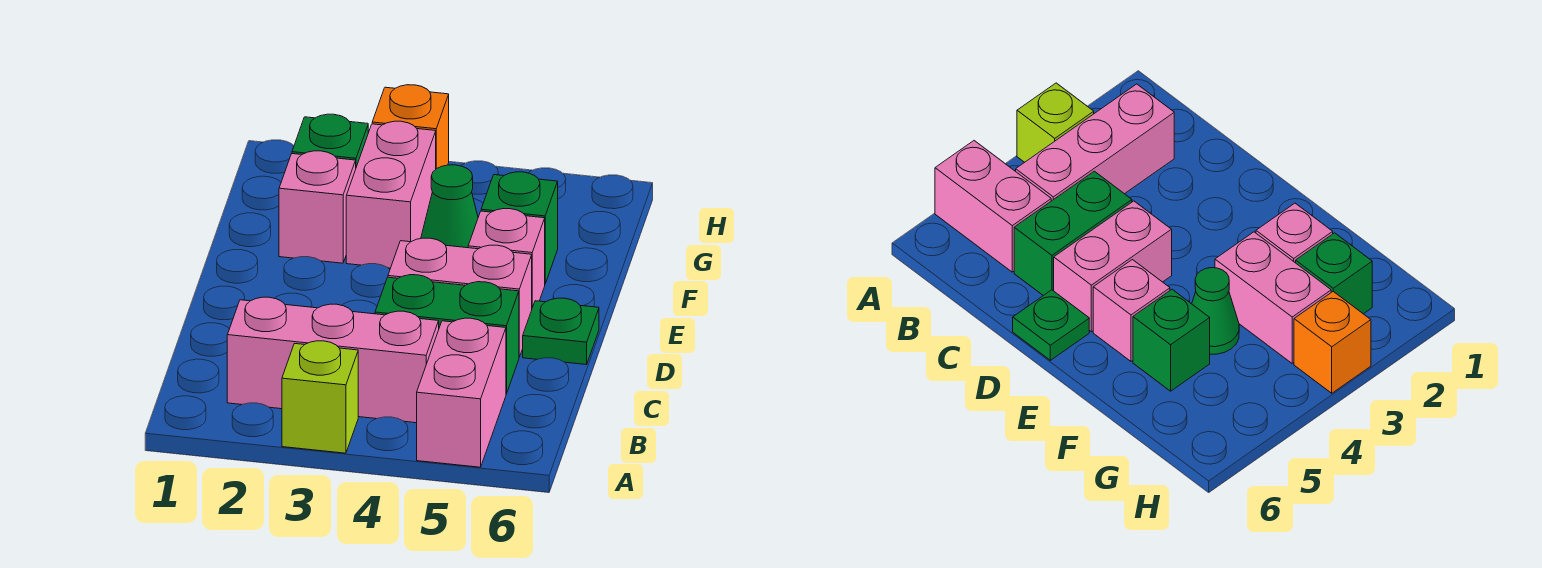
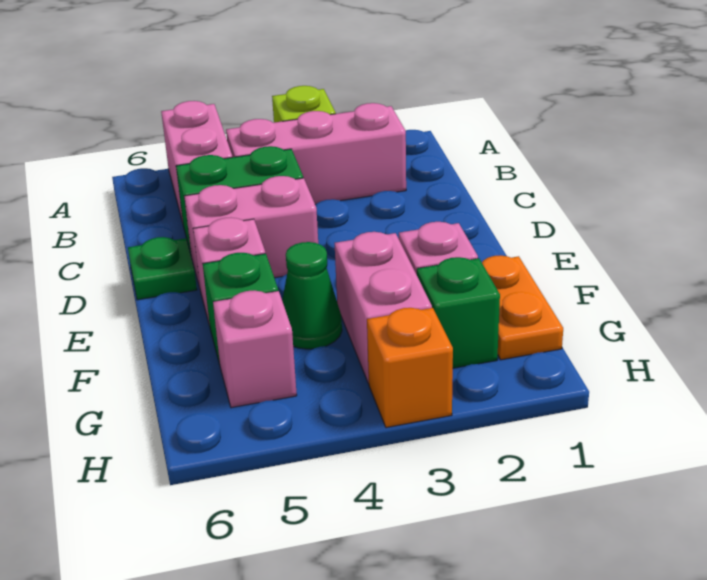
none -> orange plate F1:G1 level 1
none -> pink brick G5 level 1

